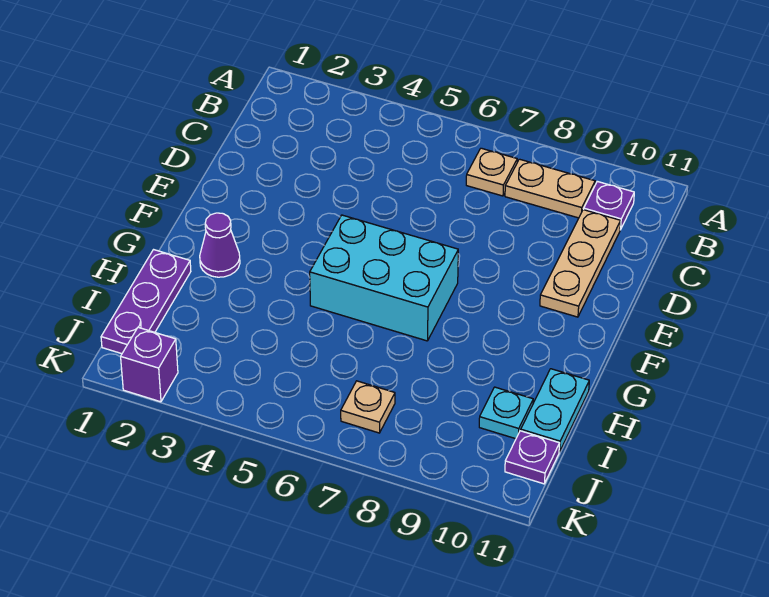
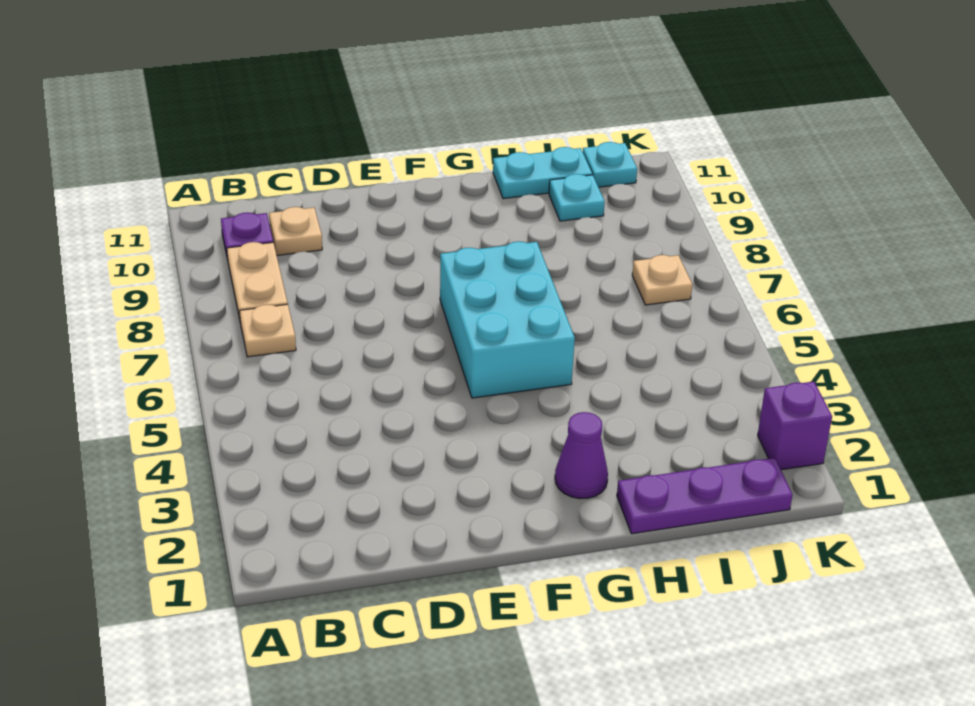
tan plate C10:E10 level 1 -> tan plate C10 level 1
purple plate J11 level 1 -> cyan plate J11 level 1

